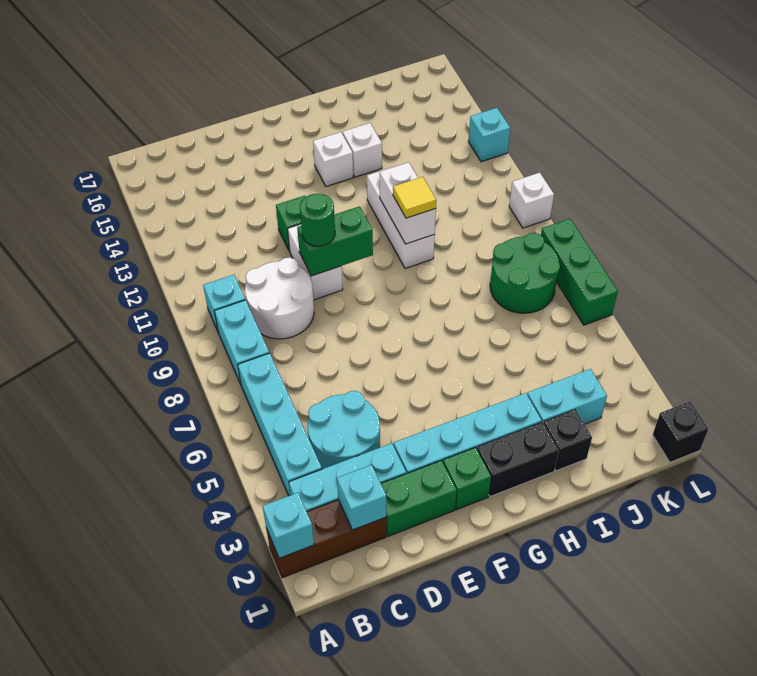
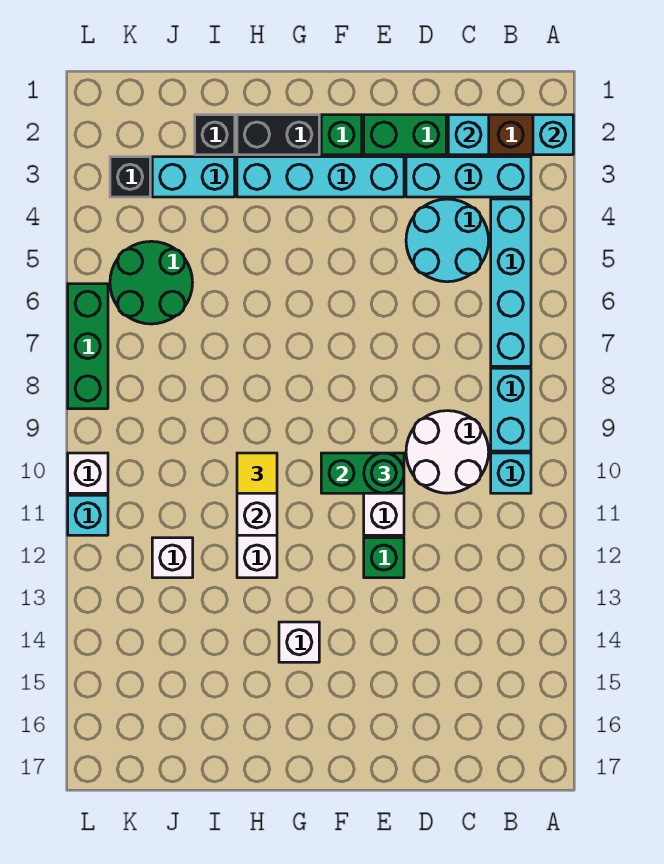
white brick H14 level 1 -> white brick J12 level 1
green round brick J7:K8 level 1 -> green round brick J5:K6 level 1
black brick L1 level 1 -> black brick K3 level 1
cyan brick L13 level 1 -> cyan brick L11 level 1

